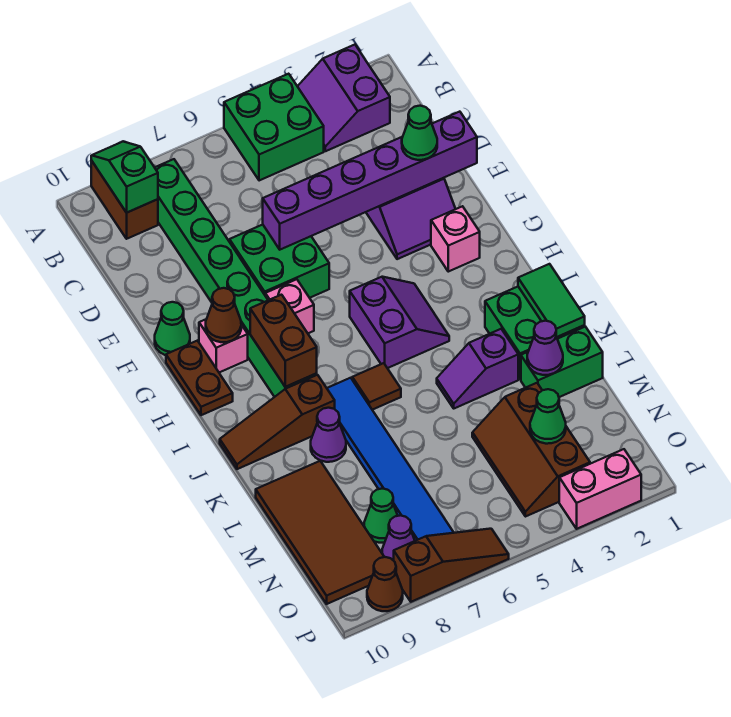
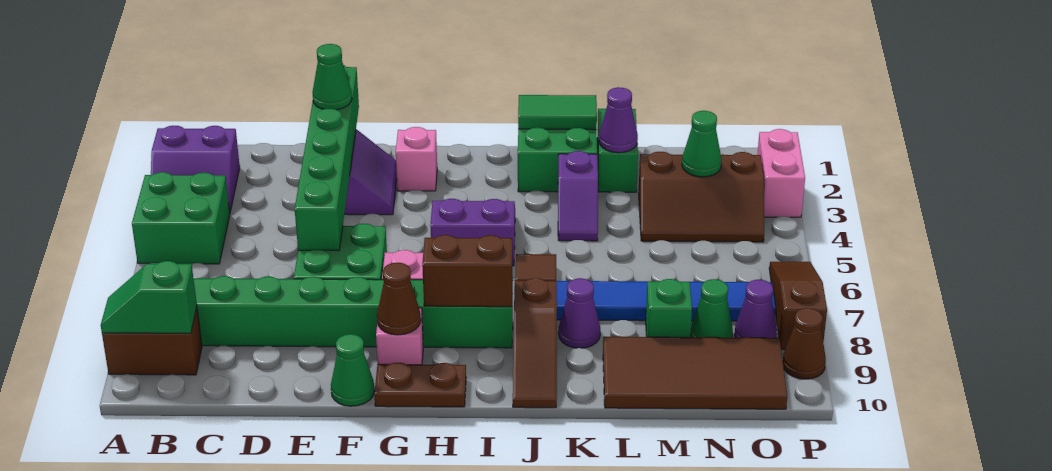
purple brick E1:E6 level 2 -> green brick E1:E6 level 2
none -> green brick M8 level 1

